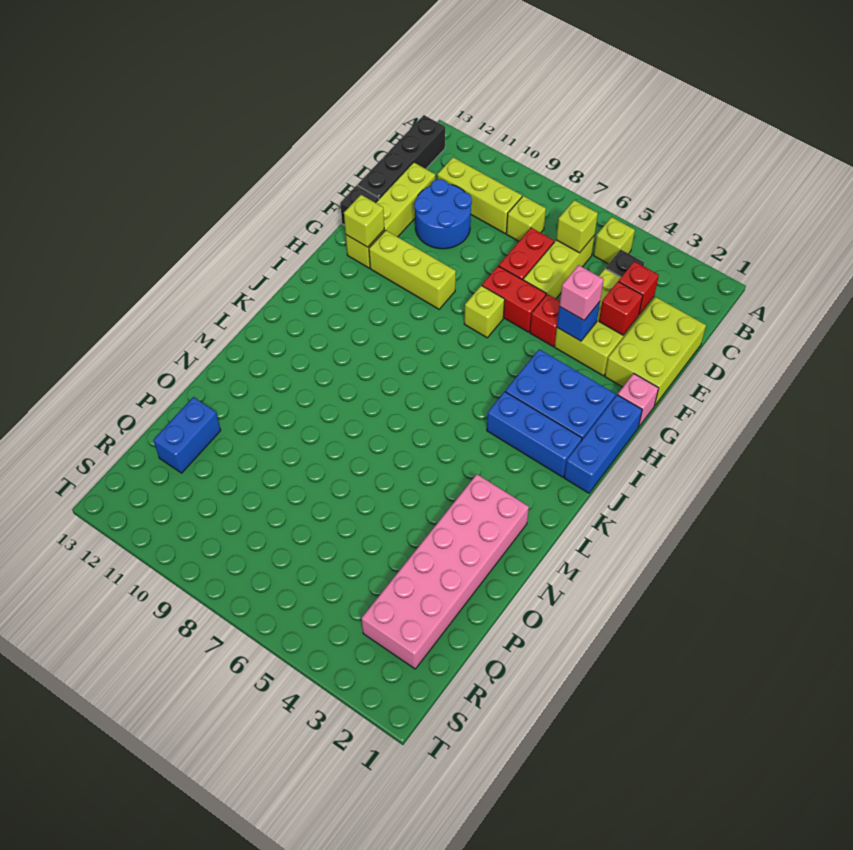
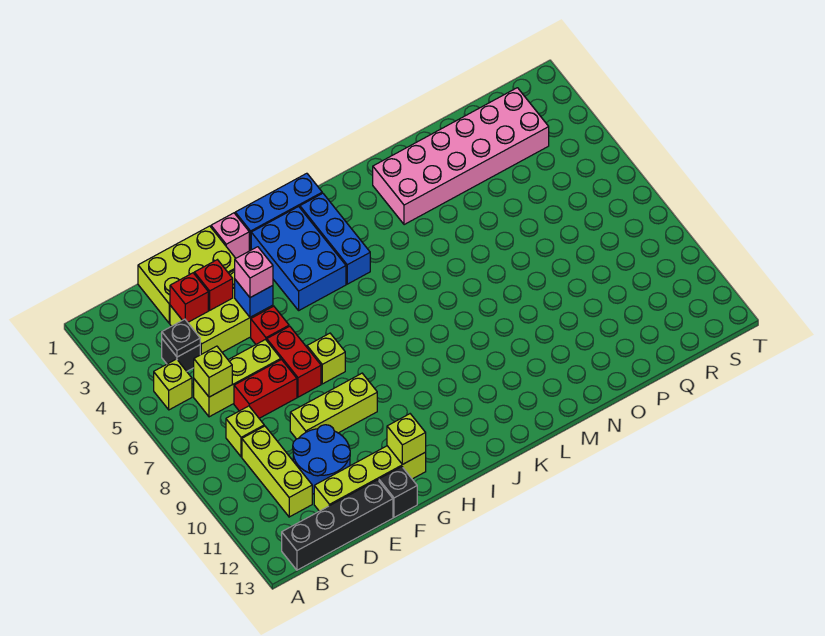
none -> black plate C4 level 2
lime brick G9:G11 level 1 -> lime brick E9:G9 level 1
blue brick P12:Q12 level 1 -> none

